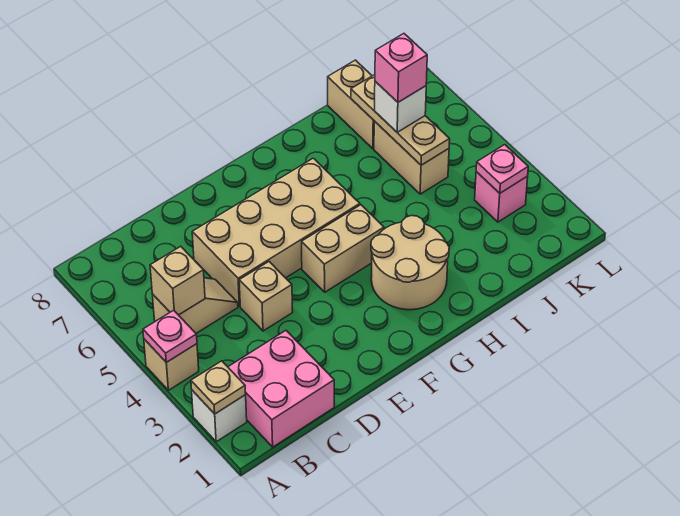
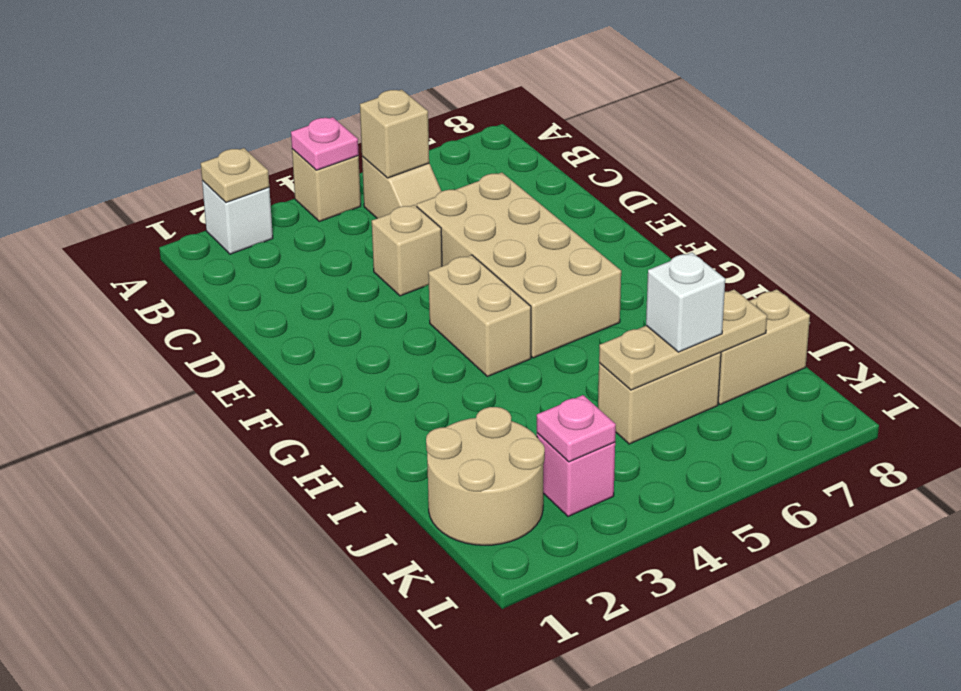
pink brick B1:C2 level 1 -> none
tan round brick G2:H3 level 1 -> tan round brick J1:K2 level 1
pink brick J6 level 4 -> none

